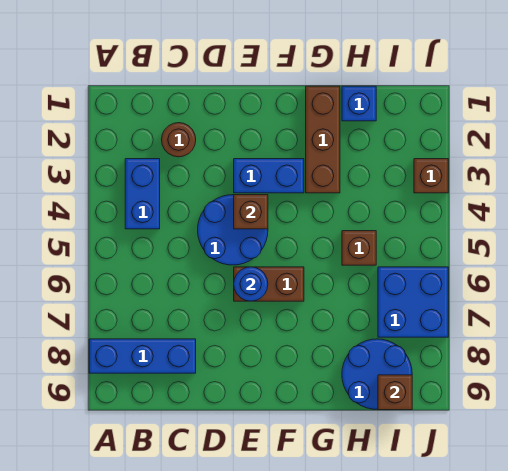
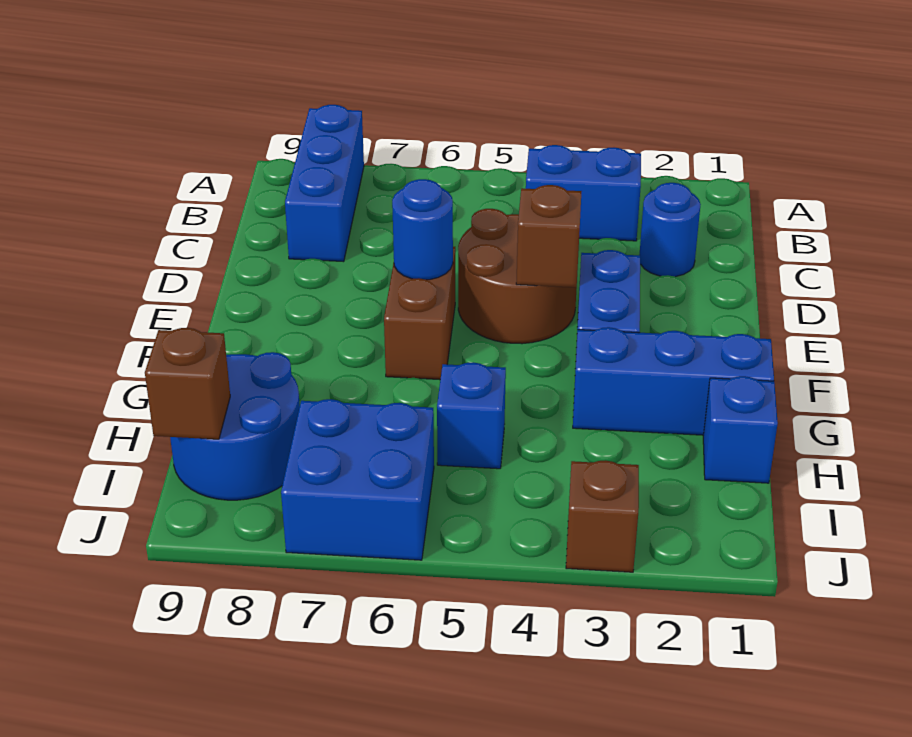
brown round brick C2 level 1 -> blue round brick C2 level 1
blue round brick D4:E5 level 1 -> brown round brick D4:E5 level 1
brown brick G1:G3 level 1 -> blue brick G1:G3 level 1
brown brick H5 level 1 -> blue brick H5 level 1

